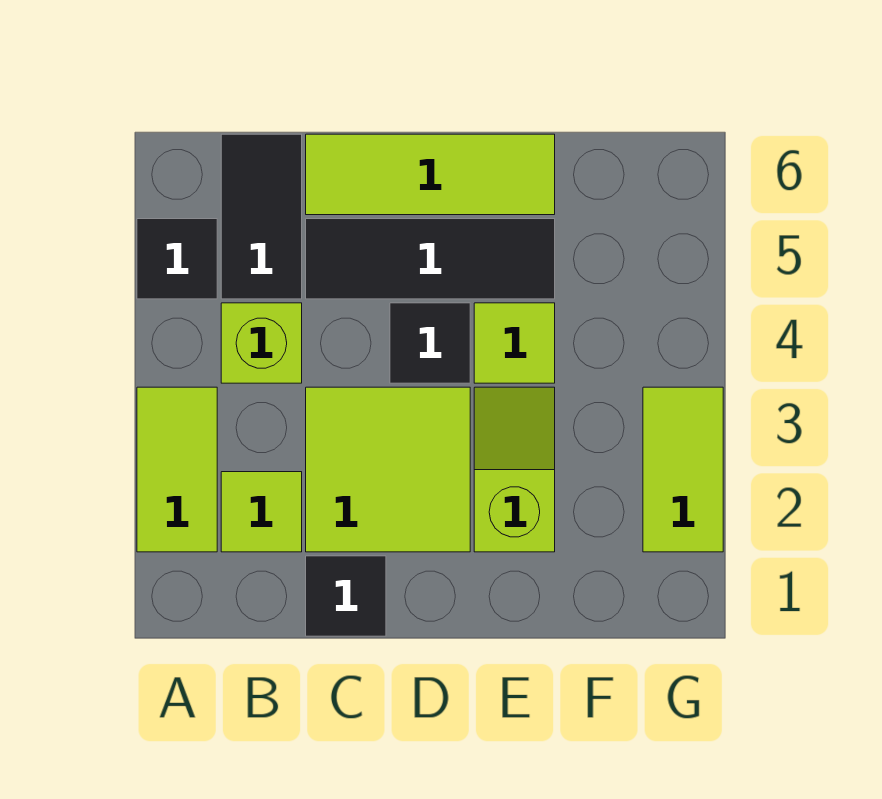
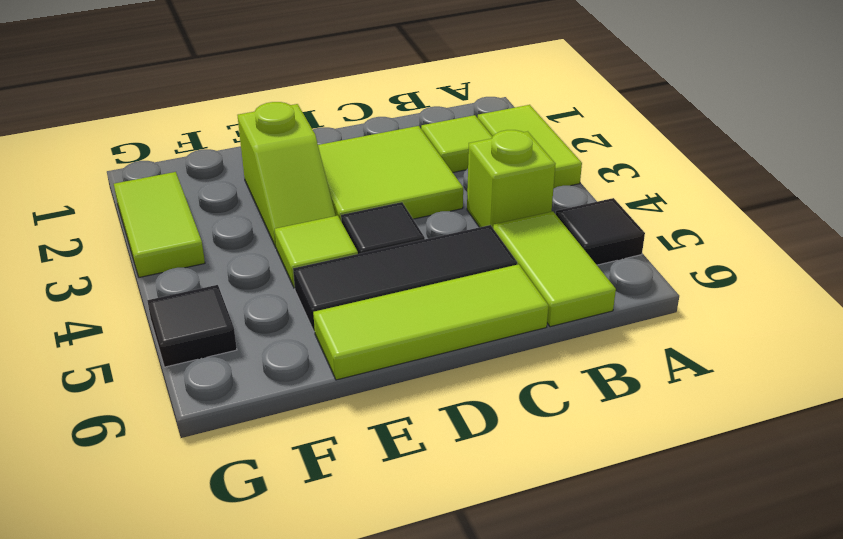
black tile B5:B6 level 1 -> lime tile B5:B6 level 1
black tile C1 level 1 -> black tile G5 level 1

